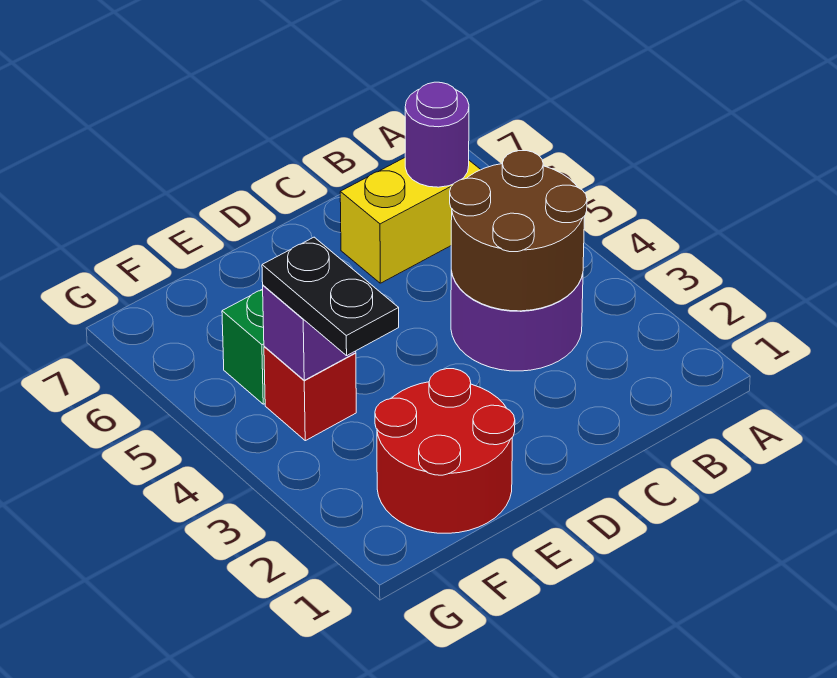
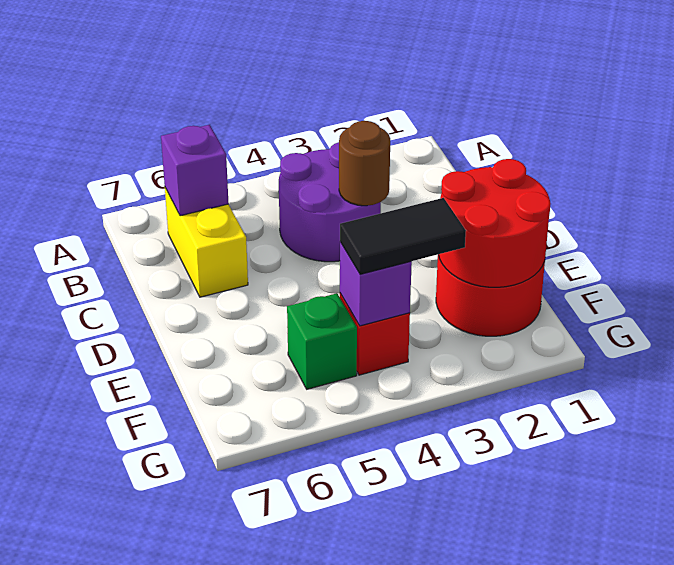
brown round brick B3:C4 level 2 -> brown round brick C3 level 2
purple round brick B6 level 2 -> purple brick B6 level 2
none -> red round brick E1:F2 level 2
black plate F3:F4 level 3 -> black tile F3:F4 level 3

